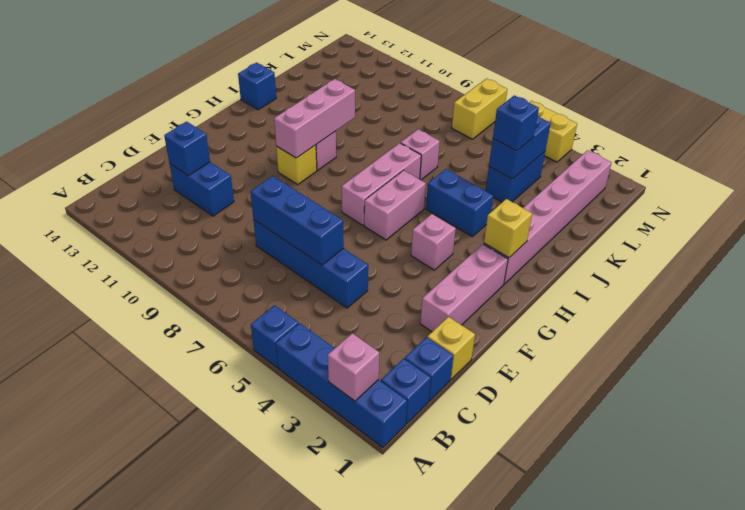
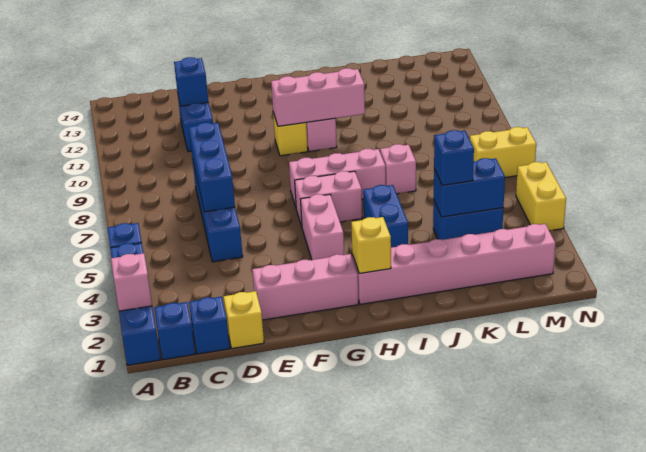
pink brick G4 level 1 -> pink brick G4:G5 level 1
blue brick I14 level 1 -> none

